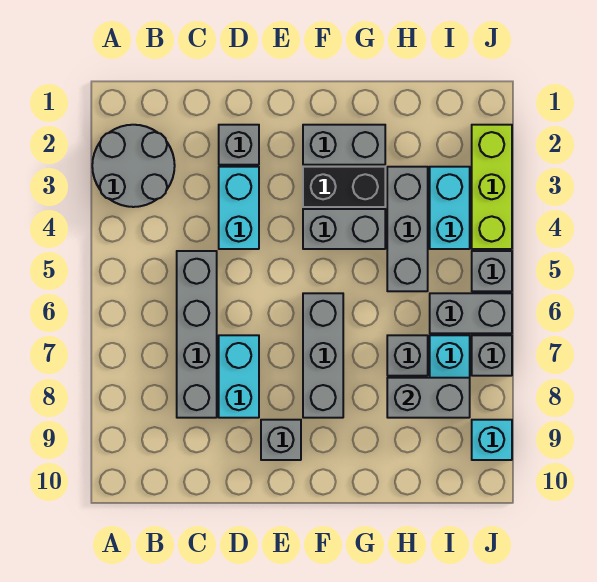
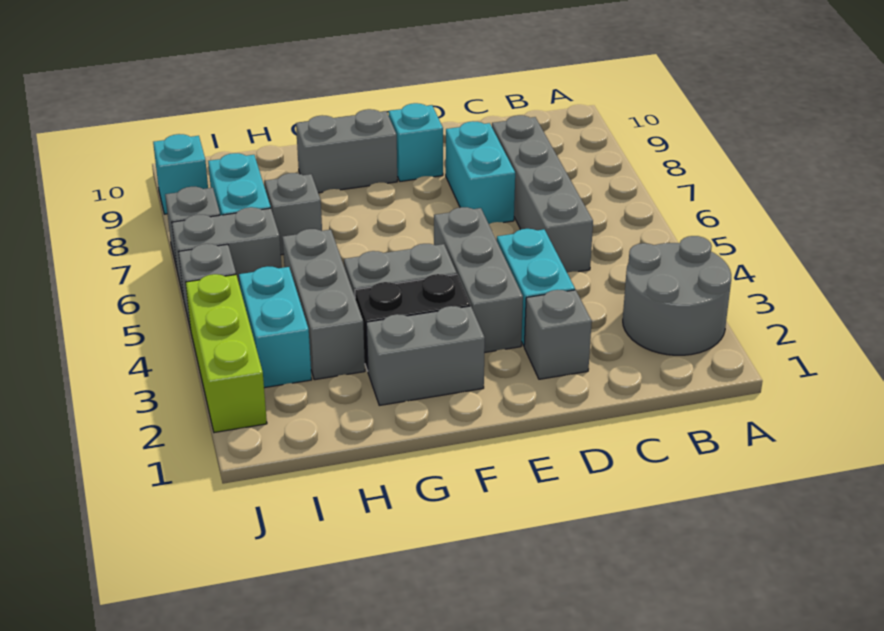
grey brick E9 level 1 -> cyan brick E9 level 1
grey brick F6:F8 level 1 -> grey brick E3:E5 level 1
grey brick H8:I8 level 2 -> grey brick F9:G9 level 1

